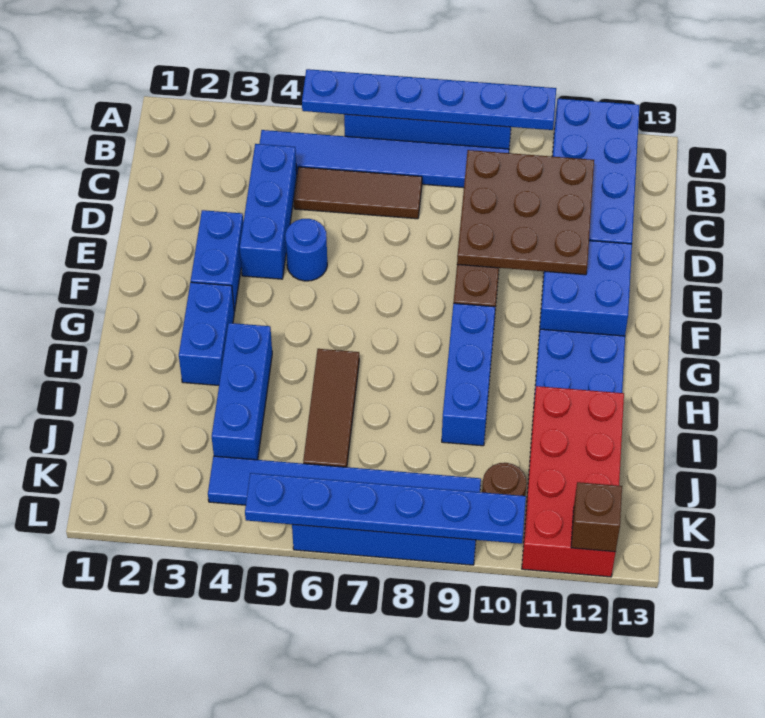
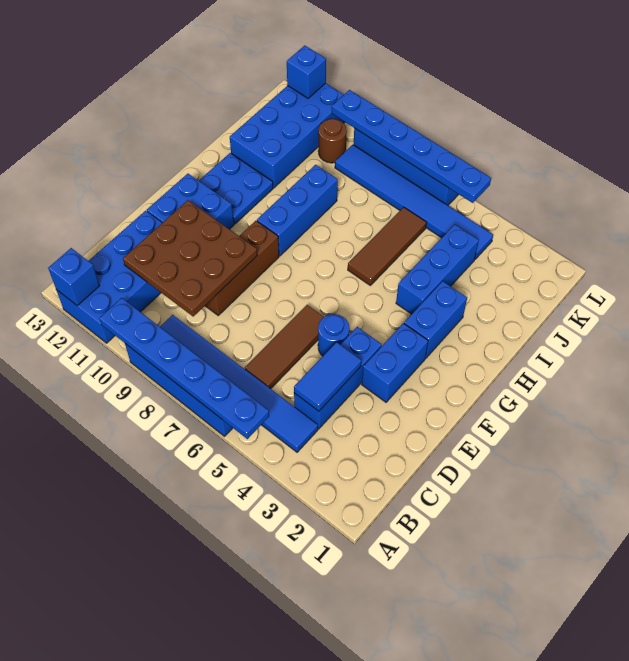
none -> blue brick A12 level 2
none -> blue tile C4:D4 level 2
brown tile C5:C7 level 1 -> brown tile C6:E6 level 1
red brick I11:L12 level 1 -> blue brick I11:L12 level 1
brown brick L12 level 2 -> blue brick L12 level 2

